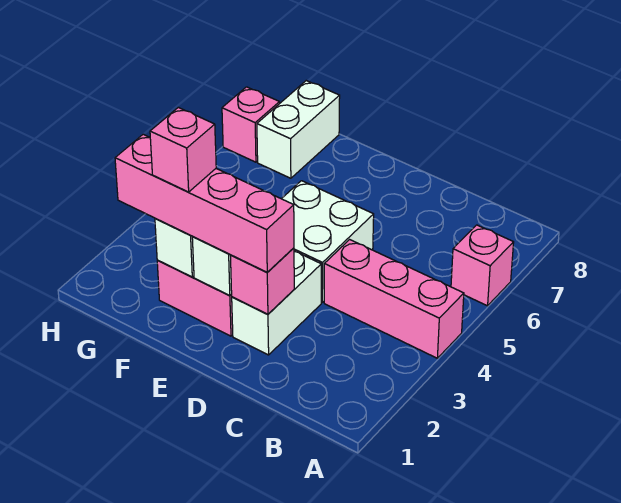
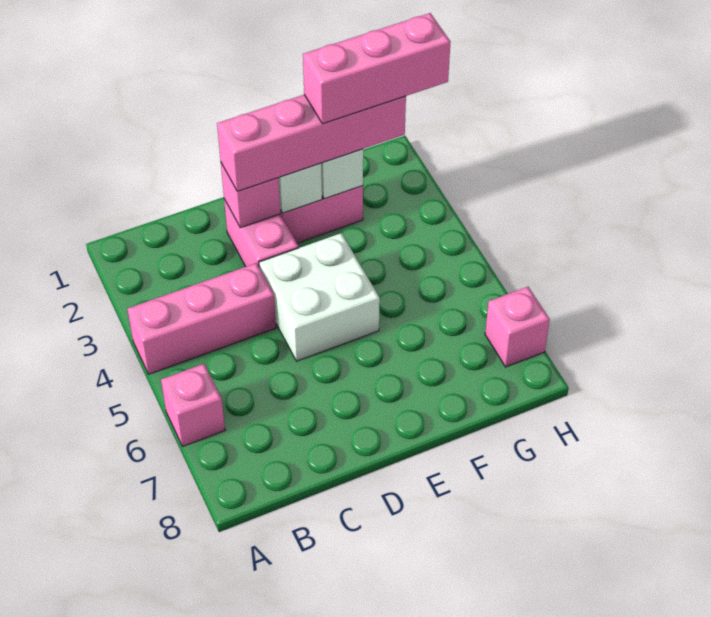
white brick D2:D3 level 1 -> pink brick D2:D3 level 1
pink brick F2 level 4 -> pink brick F2:H2 level 4
white brick G7:G8 level 1 -> none

